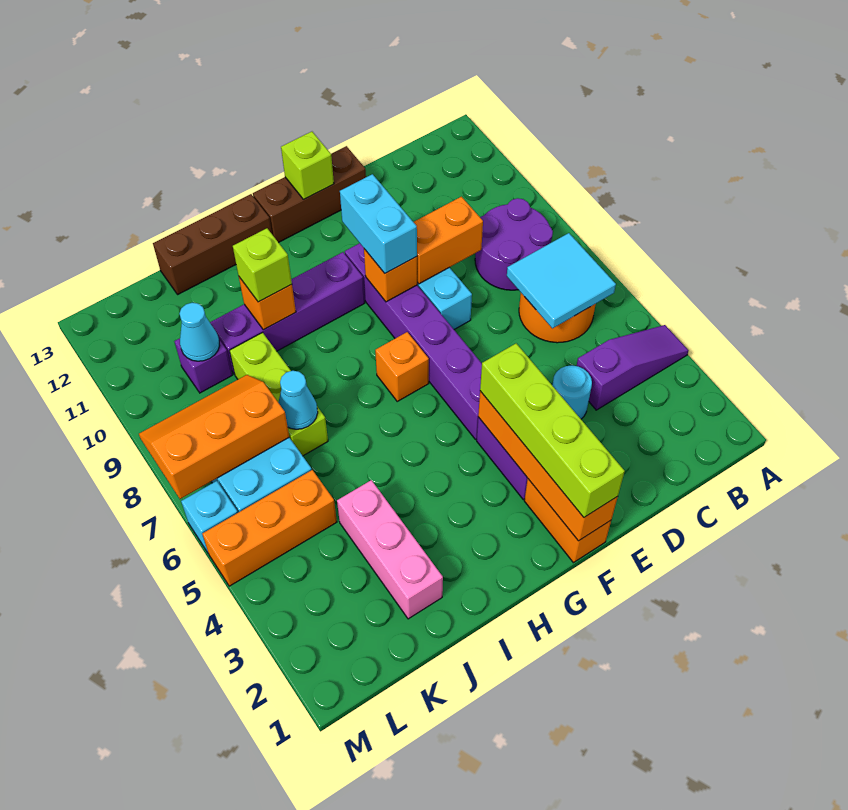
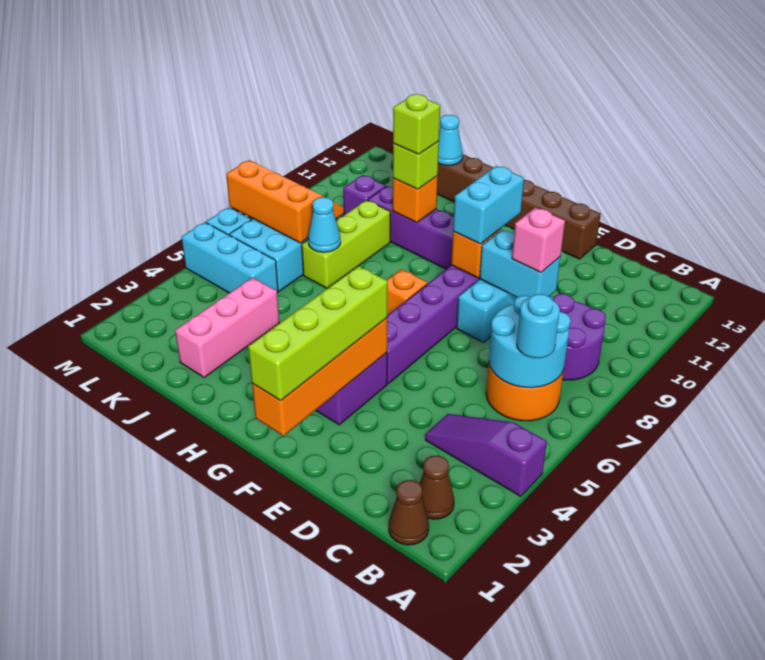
purple slope A4:C4 level 1 top C -> purple slope A4:C4 level 1 top A
none -> brown cone B1 level 1
none -> brown cone B2 level 1
cyan tile B6:C7 level 2 -> cyan round brick B6:C7 level 2
cyan round brick D4 level 1 -> cyan round brick B6 level 3
orange brick D9:E9 level 2 -> cyan brick D9:E9 level 2
none -> pink brick D9 level 3
orange brick F1:F2 level 1 -> none
lime brick F13 level 2 -> lime brick I10 level 4
orange brick K5:M5 level 1 -> cyan brick K5:M5 level 1
cyan cone K10 level 2 -> cyan cone J13 level 2

